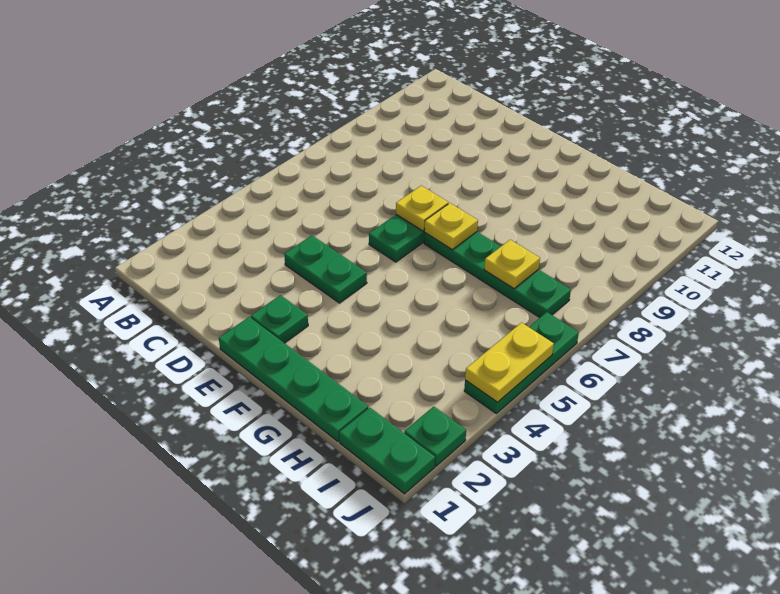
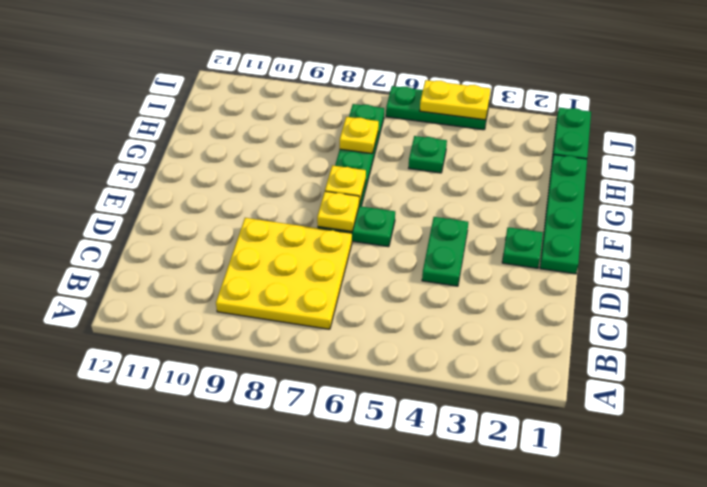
none -> yellow plate B7:D9 level 1
green plate J2 level 1 -> green plate H5 level 1

